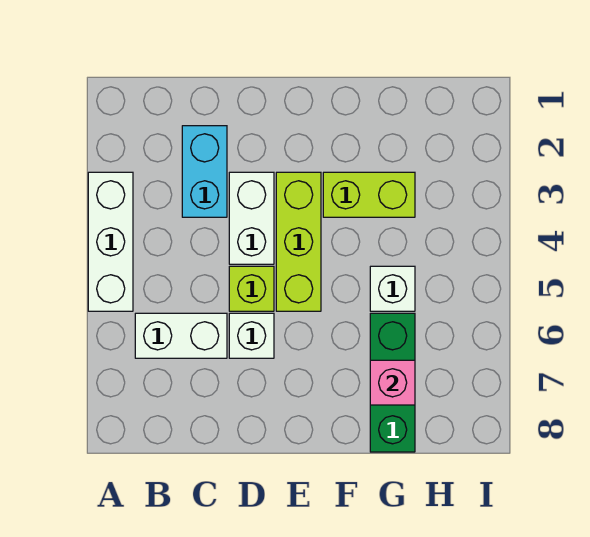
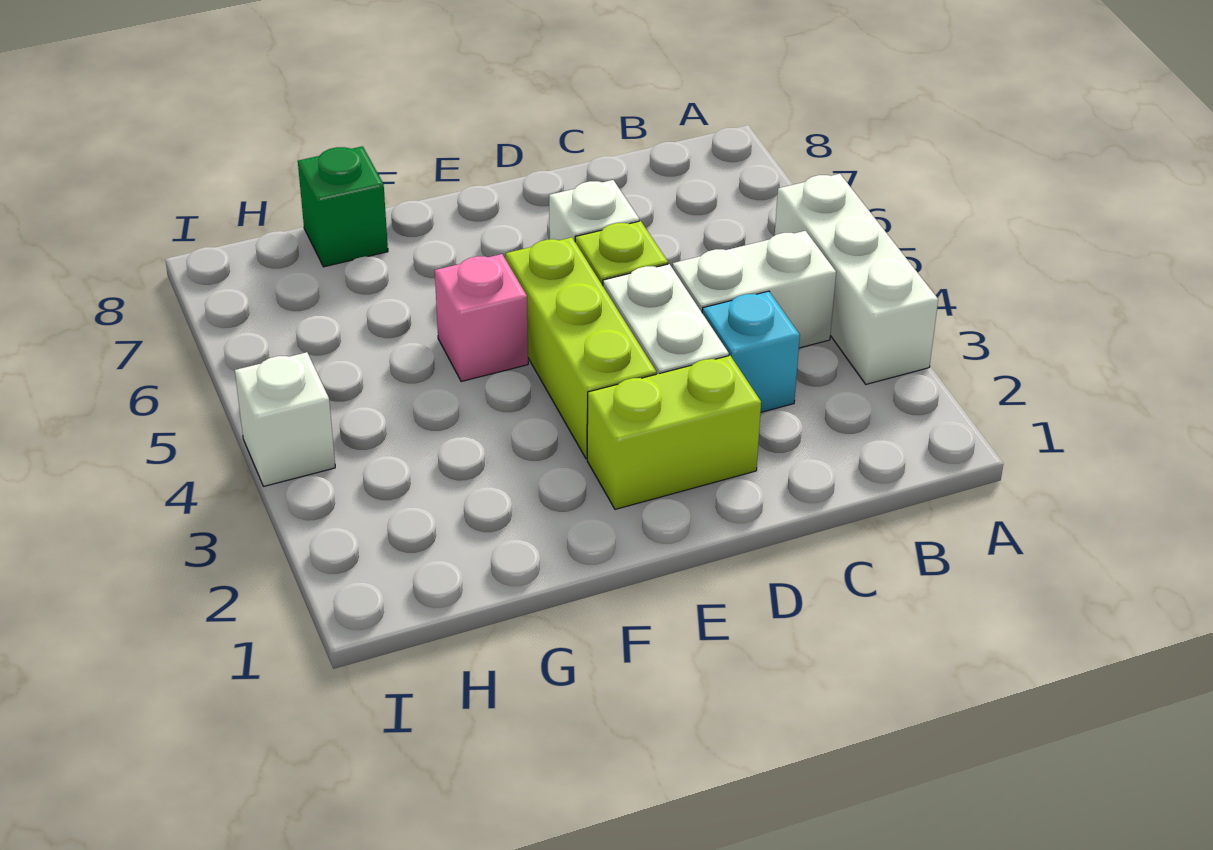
white brick B6:C6 level 1 -> white brick B4:C4 level 1
cyan brick C2:C3 level 1 -> cyan brick C3 level 1
lime brick F3:G3 level 1 -> lime brick D2:E2 level 1
white brick G5 level 1 -> white brick I4 level 1
green brick G6:G8 level 1 -> green brick G8 level 1
pink brick G7 level 2 -> pink brick F5 level 1

